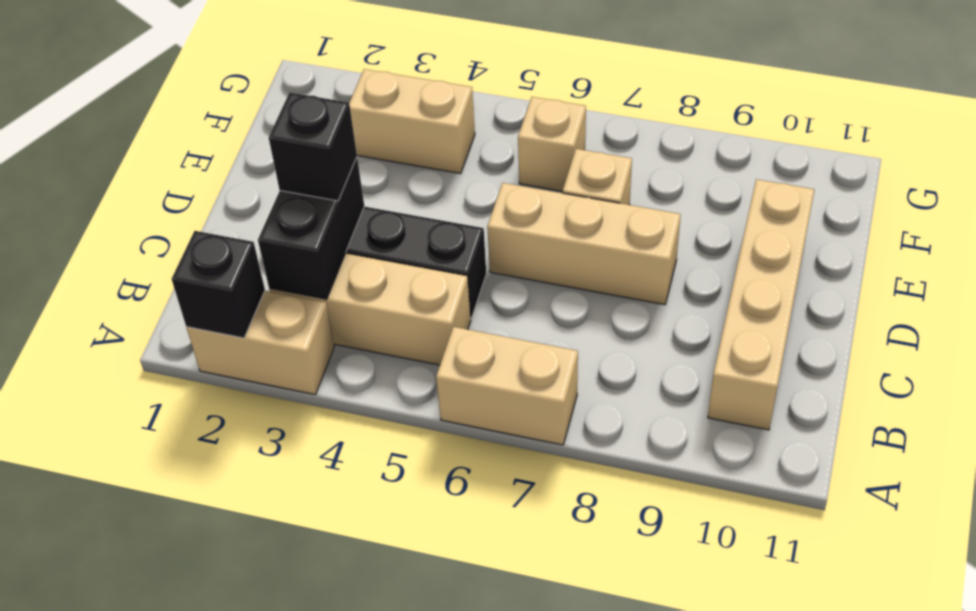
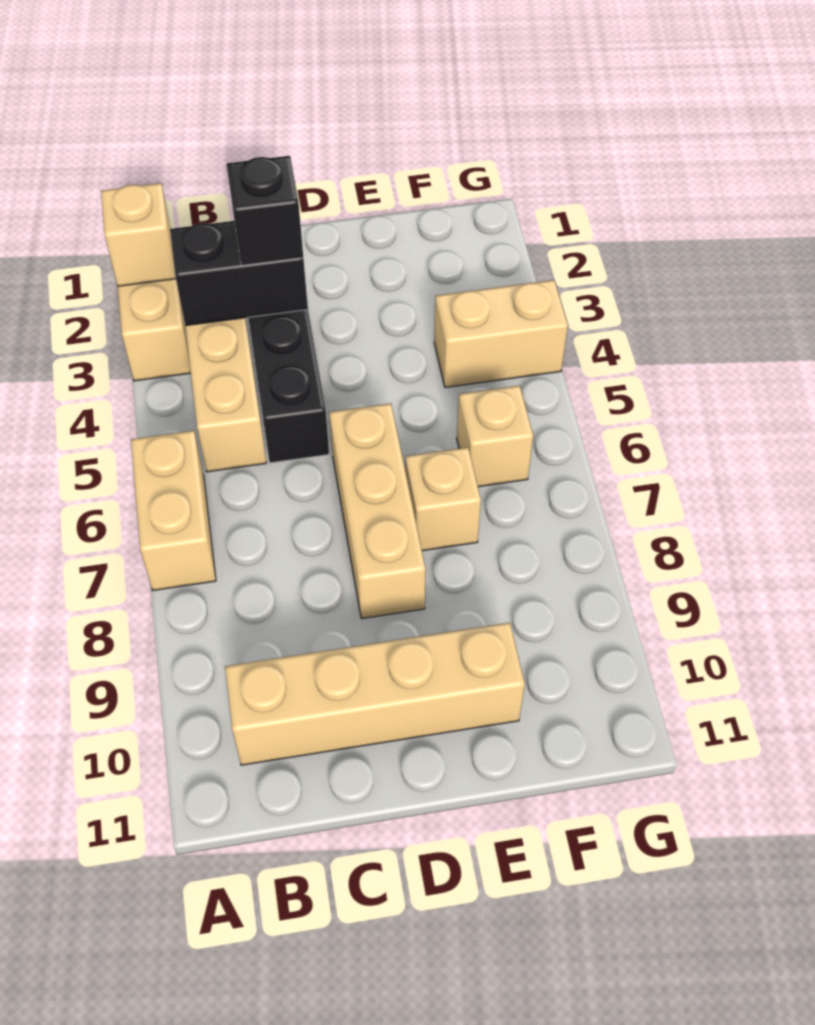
black brick A2 level 2 -> tan brick A2 level 2
tan brick F3:F4 level 1 -> tan brick F4:G4 level 1

